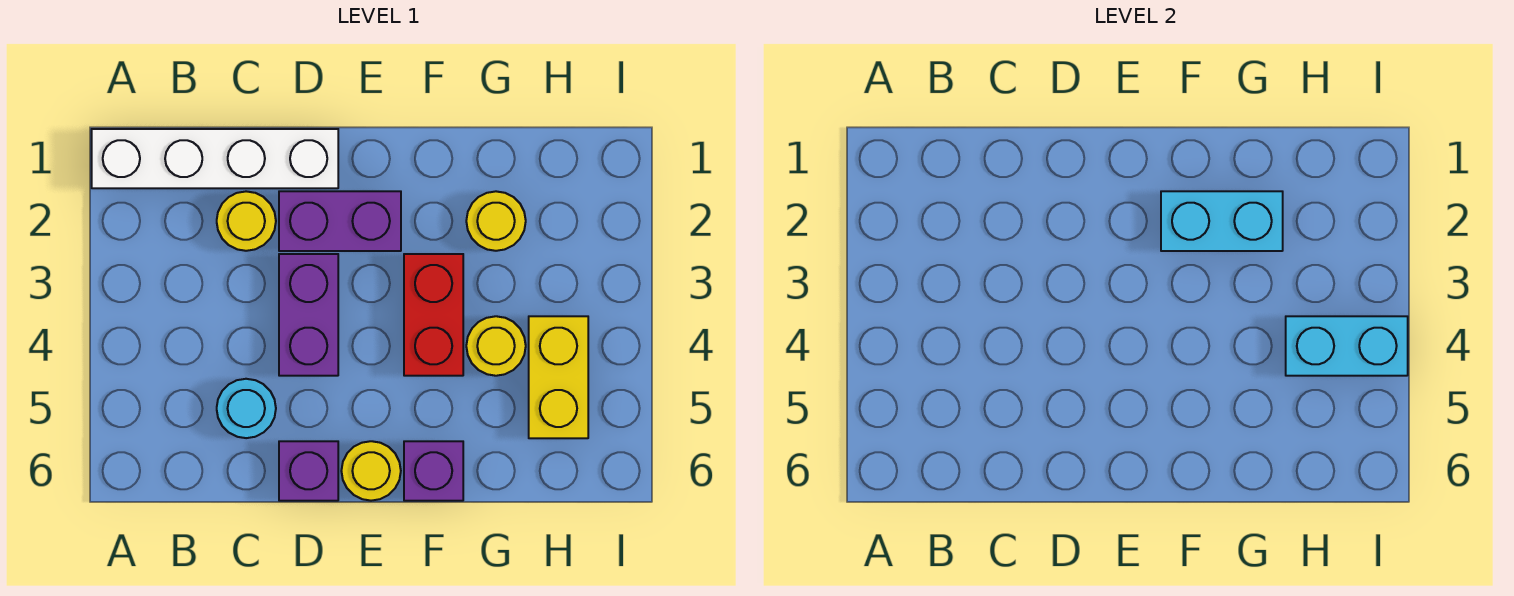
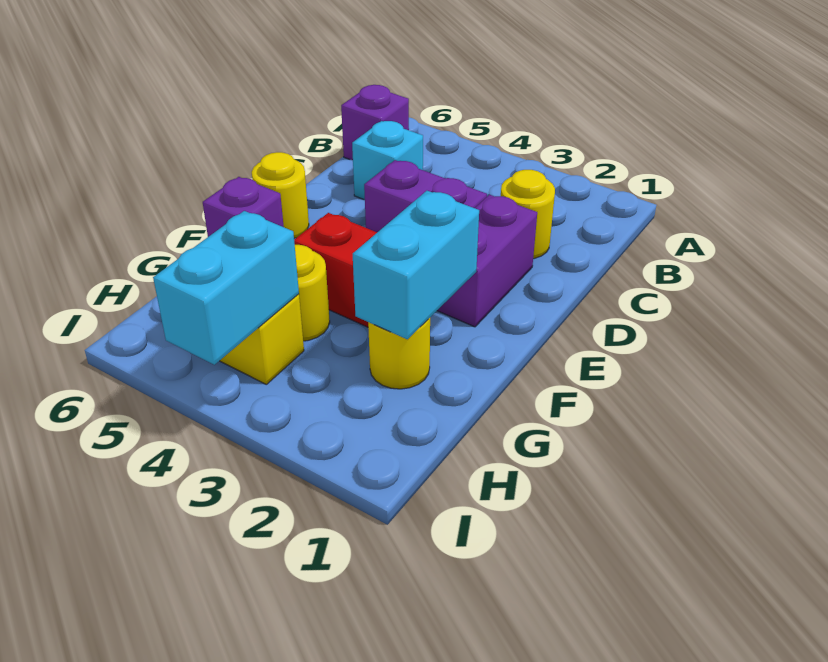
white brick A1:D1 level 1 -> none
cyan round brick C5 level 1 -> cyan brick C5 level 1
purple brick D6 level 1 -> purple brick B6 level 1

